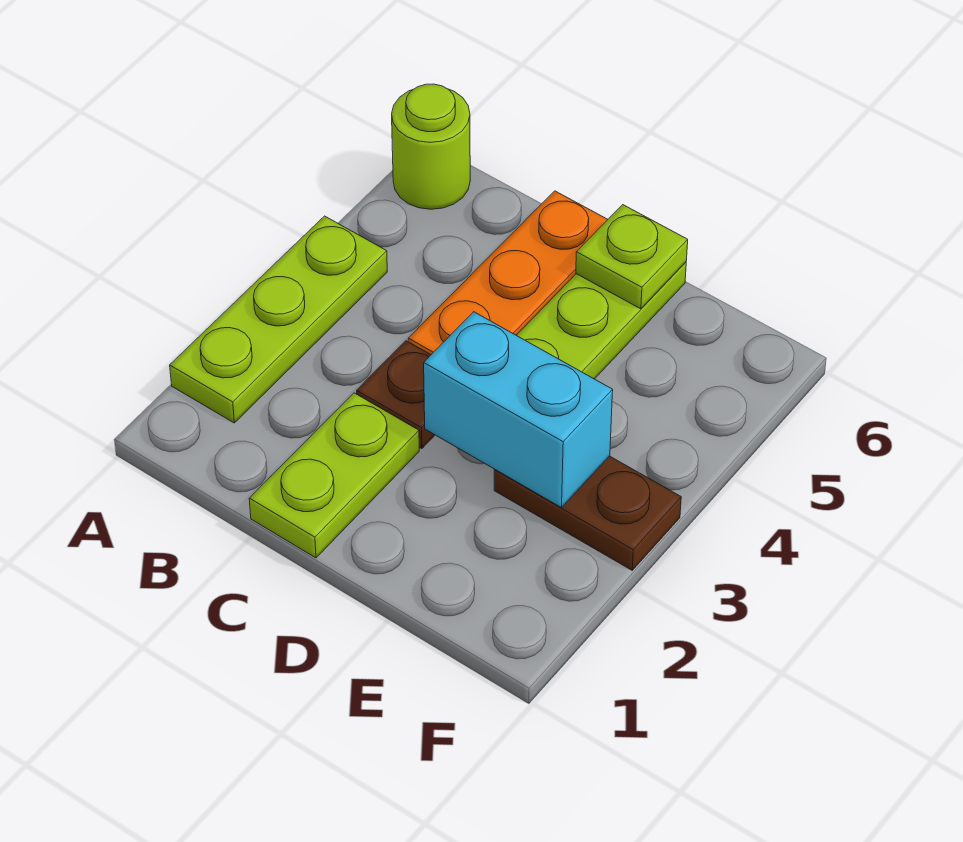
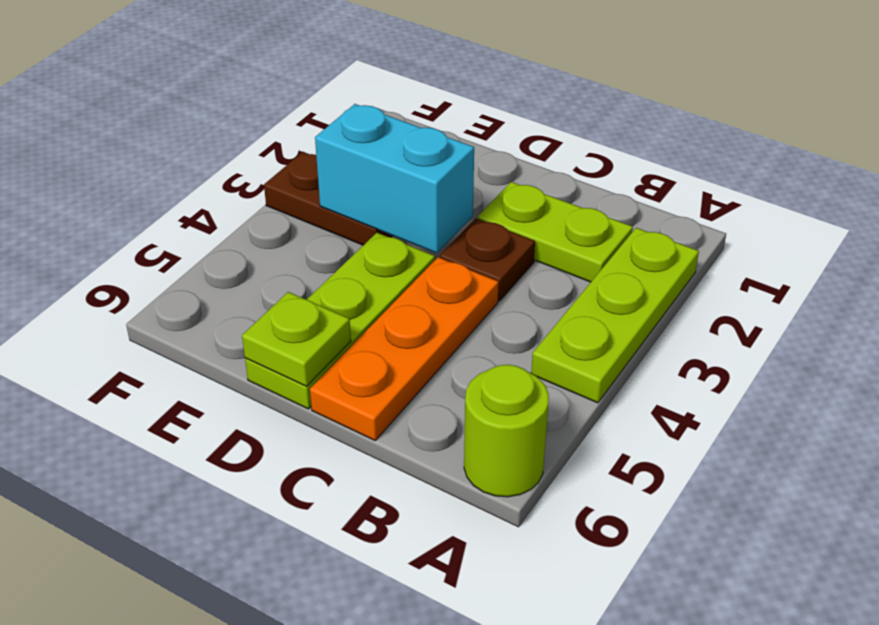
lime plate C1:C2 level 1 -> lime plate B2:C2 level 1

